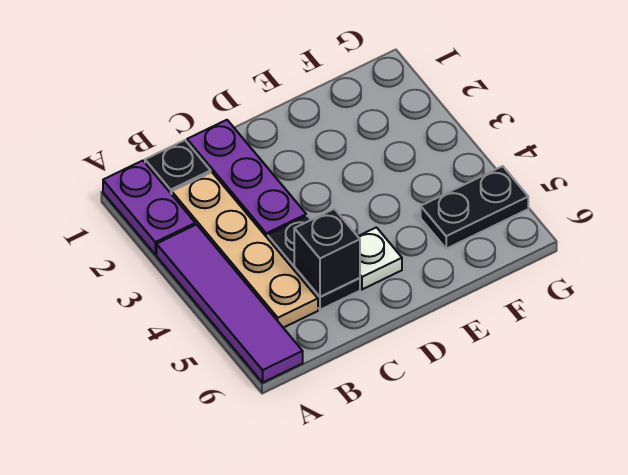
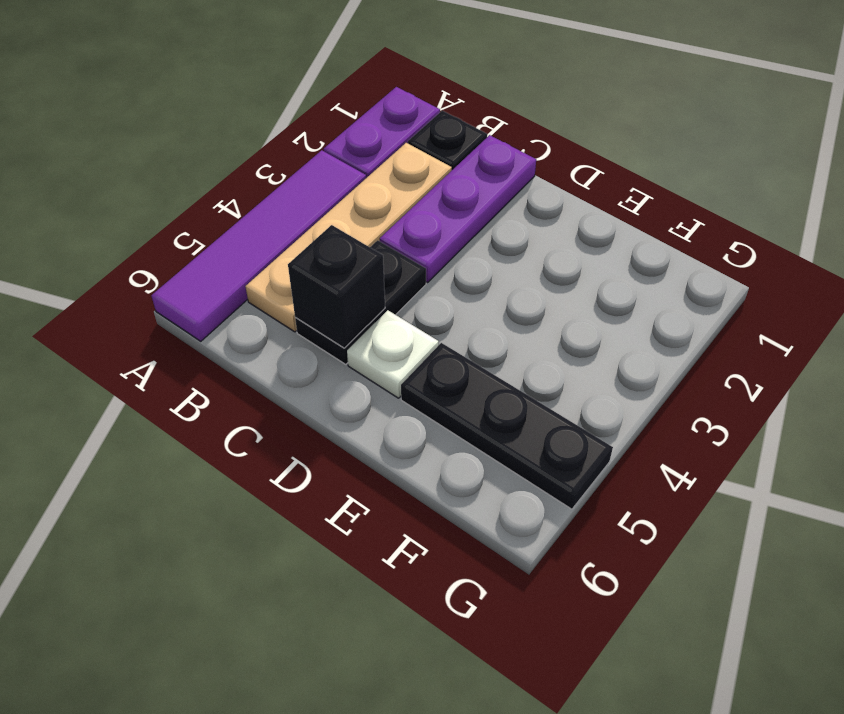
black plate F5:G5 level 1 -> black plate E5:G5 level 1

